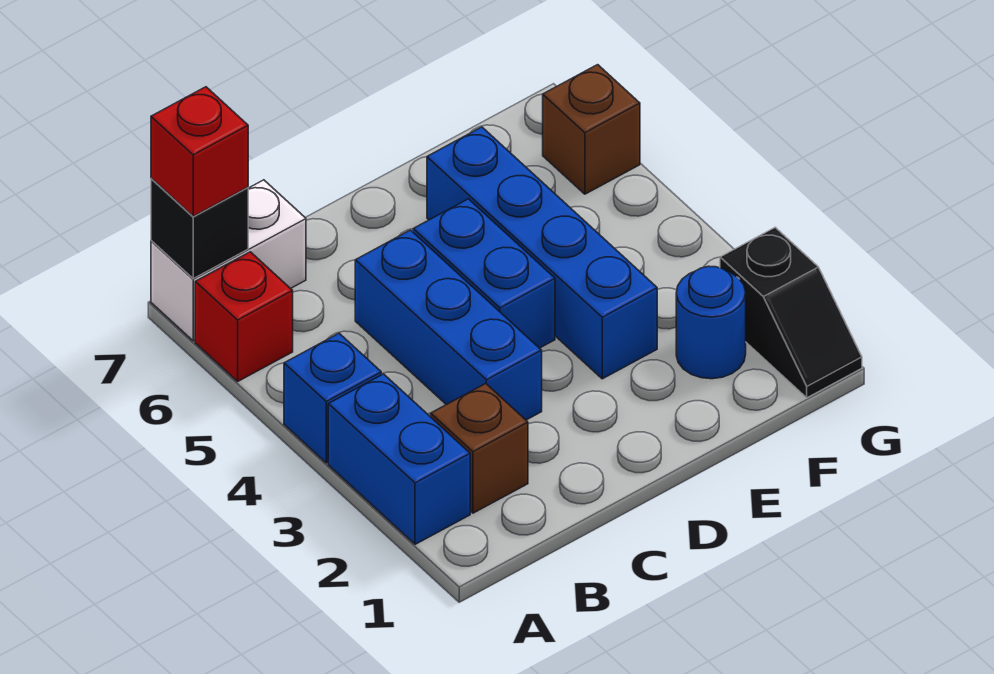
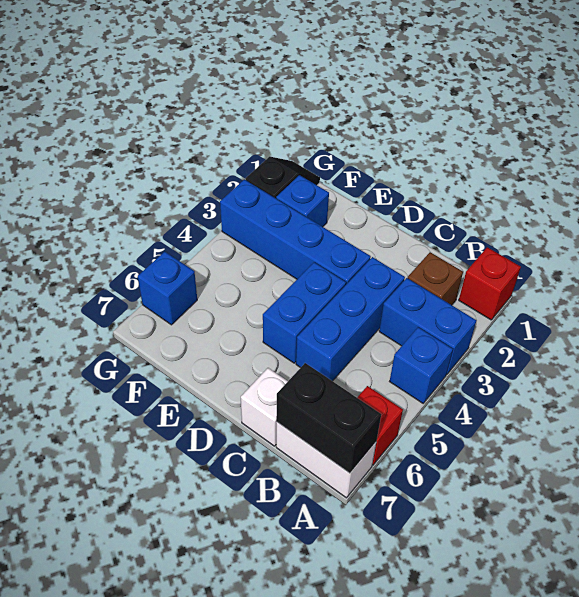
blue brick A2:A3 level 1 -> blue brick A3:B3 level 1
black brick A7 level 2 -> black brick A7:B7 level 2
red brick A7 level 3 -> red brick A1 level 1
none -> white brick C7 level 1
blue brick E3:E6 level 1 -> blue brick D3:G3 level 1
blue round brick F2 level 1 -> blue brick F2 level 1
brown brick G6 level 1 -> blue brick G6 level 1

